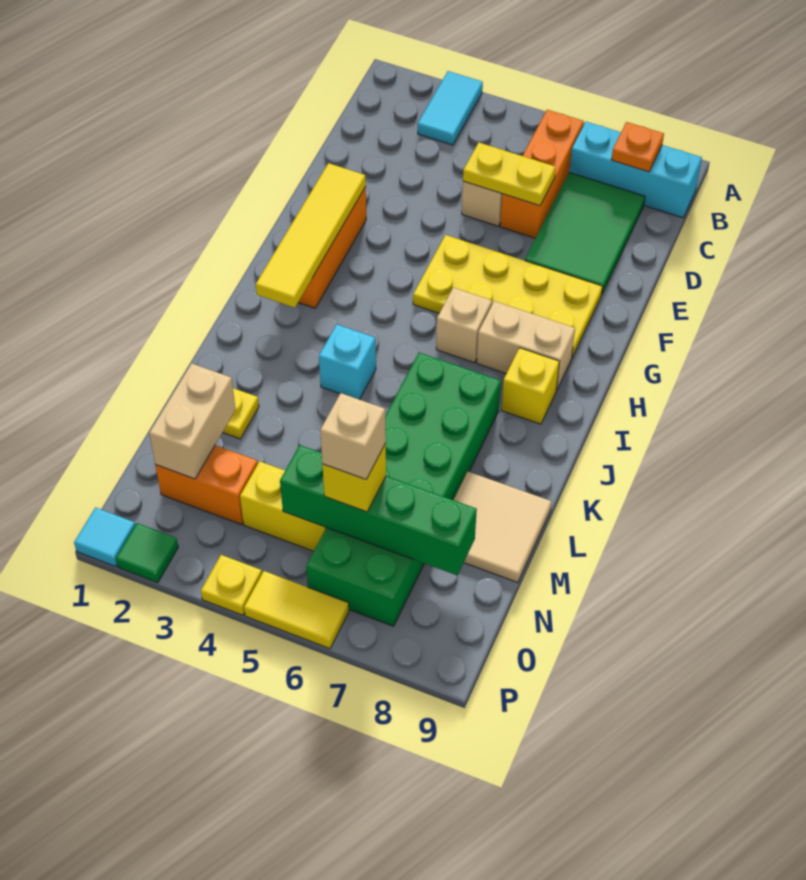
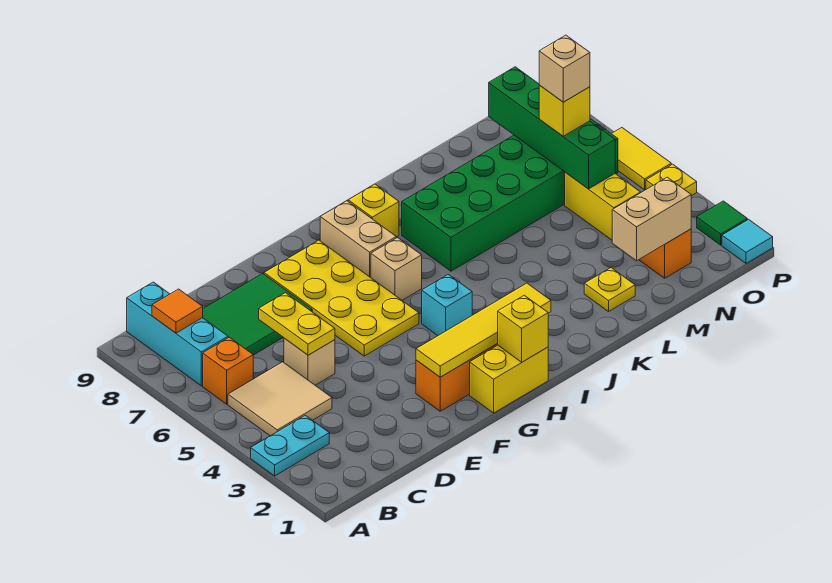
cyan tile A3:B3 level 1 -> cyan plate A3:B3 level 1
orange brick B6:D6 level 1 -> orange brick B6 level 1
orange plate B8 level 2 -> orange tile B8 level 2
none -> yellow brick G1:H1 level 1
none -> yellow brick H1 level 2
cyan brick J4 level 1 -> cyan brick H4 level 1
tan tile L8:M9 level 1 -> tan tile B4:C5 level 1

